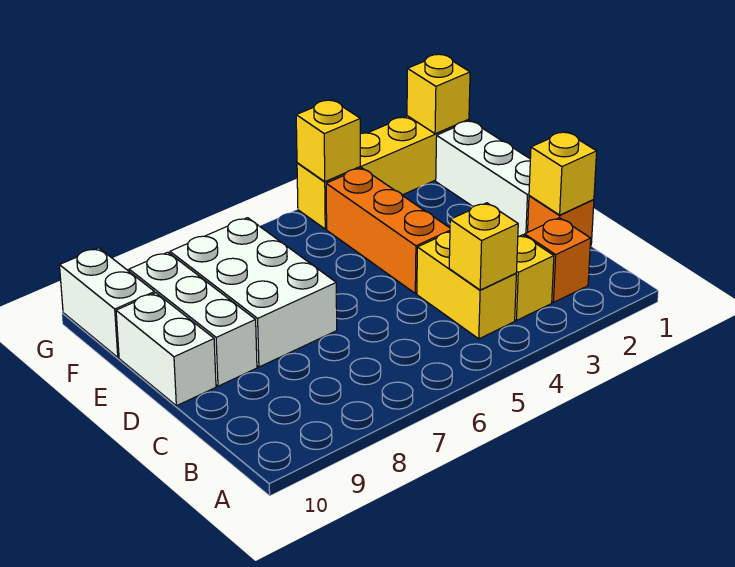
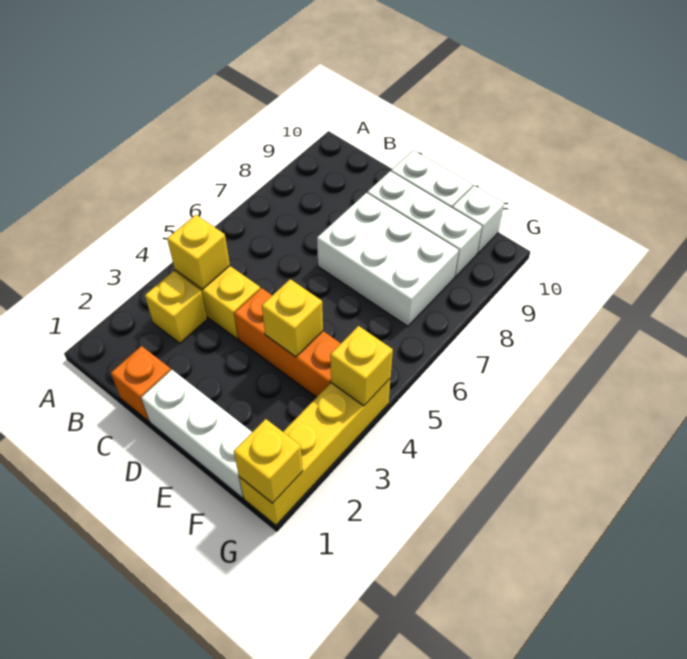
orange brick B2 level 1 -> none
yellow brick C1 level 2 -> yellow brick E4 level 2
white brick F10:G10 level 1 -> white brick F10 level 1

